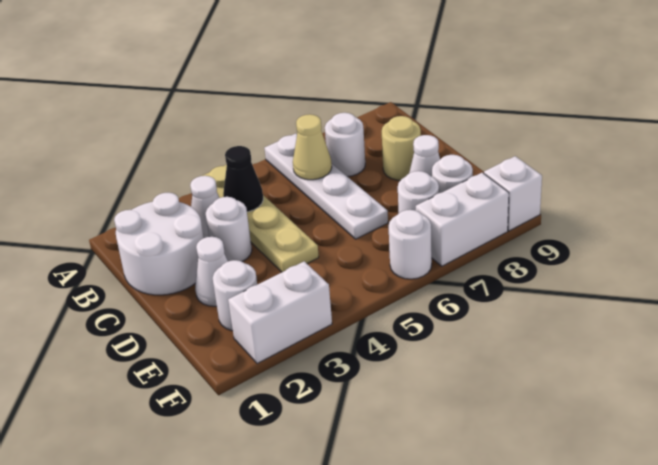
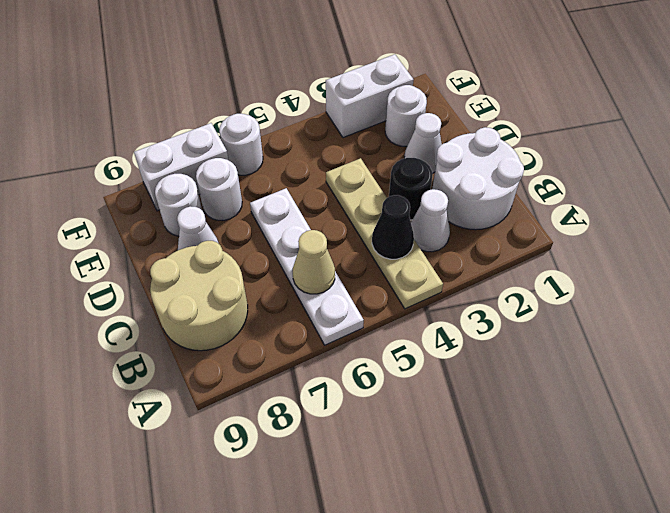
white round brick B7 level 1 -> none
white round brick C3 level 1 -> black round brick C3 level 1
tan round brick C8 level 1 -> tan round brick B8:C9 level 1
white brick F9 level 1 -> none

